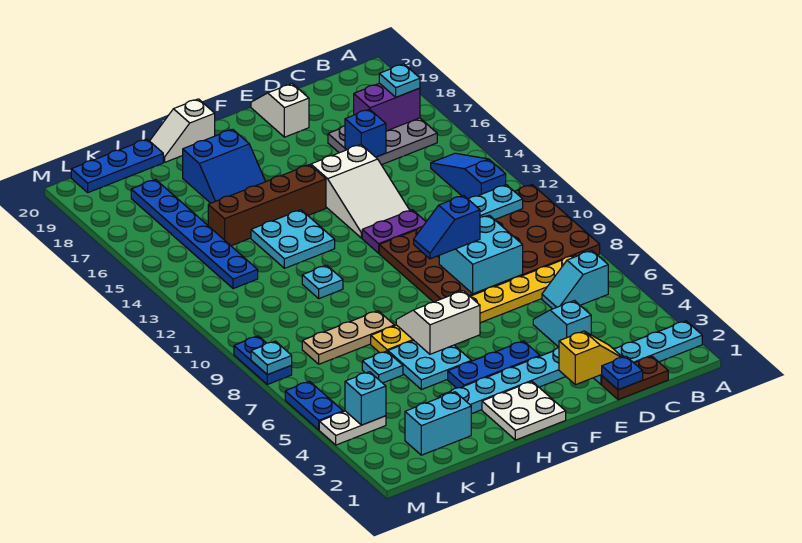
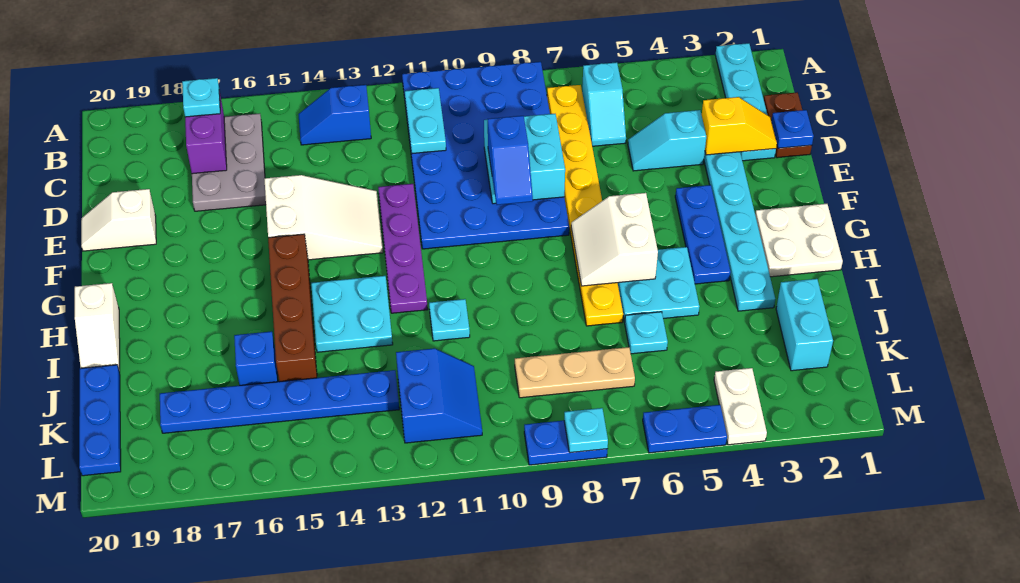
brown plate A8:F11 level 1 -> blue plate A8:F11 level 1
blue slope B12:B14 level 1 top 12 -> blue slope B13:B14 level 1 top 13
yellow slope D2:E2 level 2 top E -> yellow slope D2:D3 level 2 top 3
blue brick D16 level 2 -> blue brick J16 level 1
purple plate E12:F12 level 1 -> purple plate E12:H12 level 1
blue slope H17:I18 level 1 top 18 -> blue slope K11:L12 level 1 top 12
tan plate I8:K8 level 1 -> tan plate K7:K9 level 1
cyan brick L4 level 2 -> none

